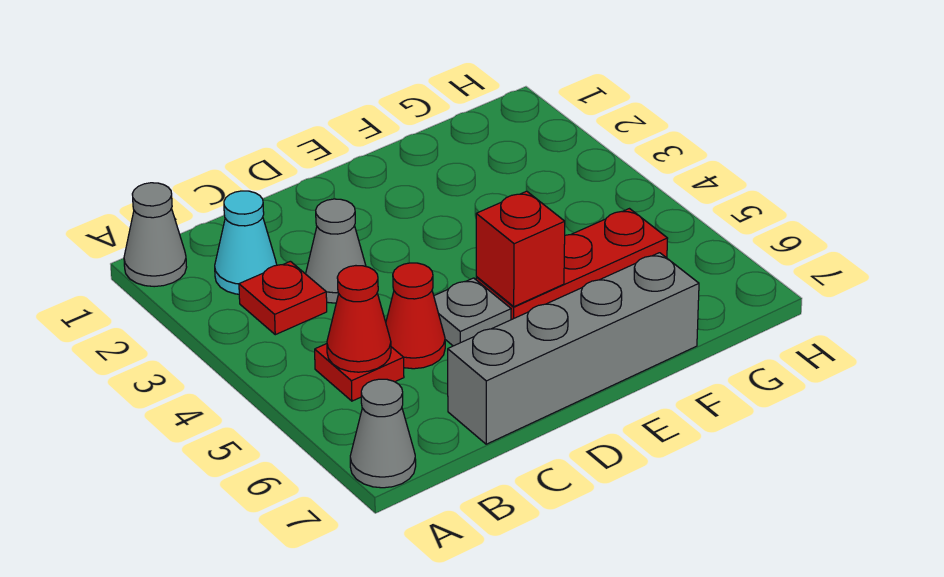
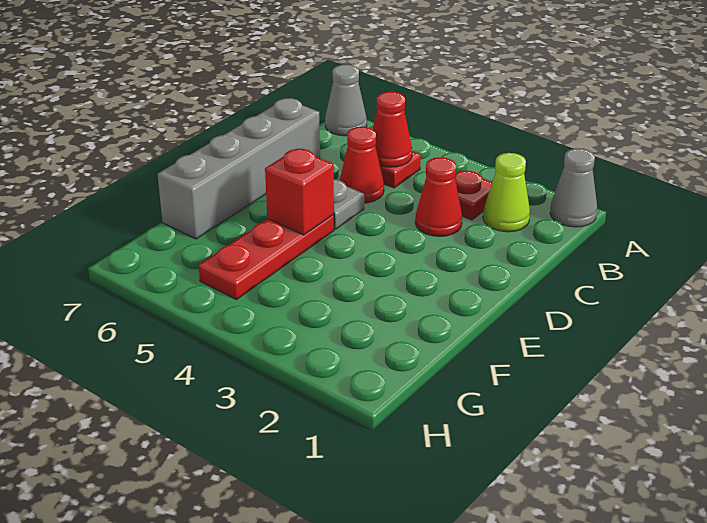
cyan cone B2 level 1 -> lime cone B2 level 1
grey cone C3 level 1 -> red cone C3 level 1

